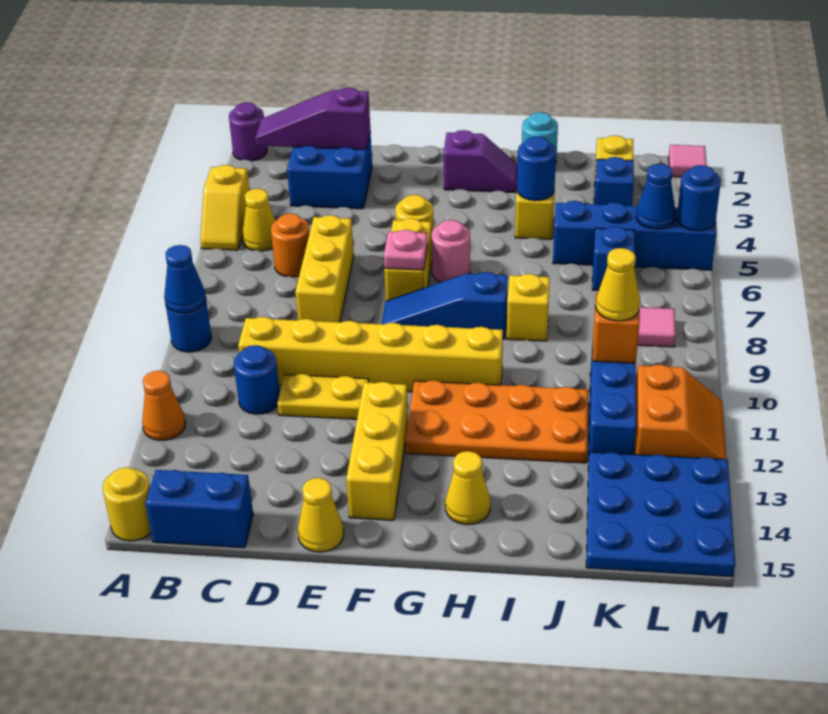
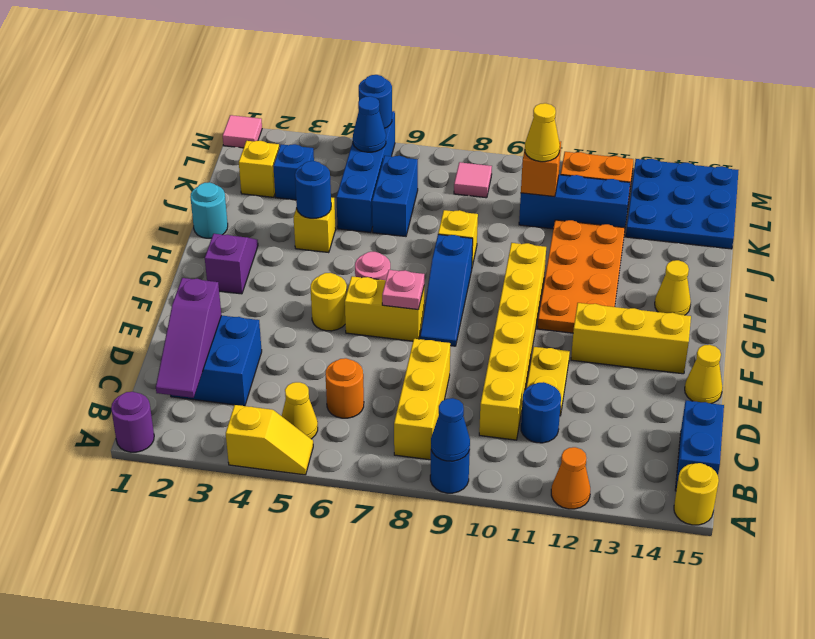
yellow brick D6:D8 level 1 -> yellow brick B8:D8 level 1
blue brick K6 level 1 -> blue brick J6:K6 level 1

